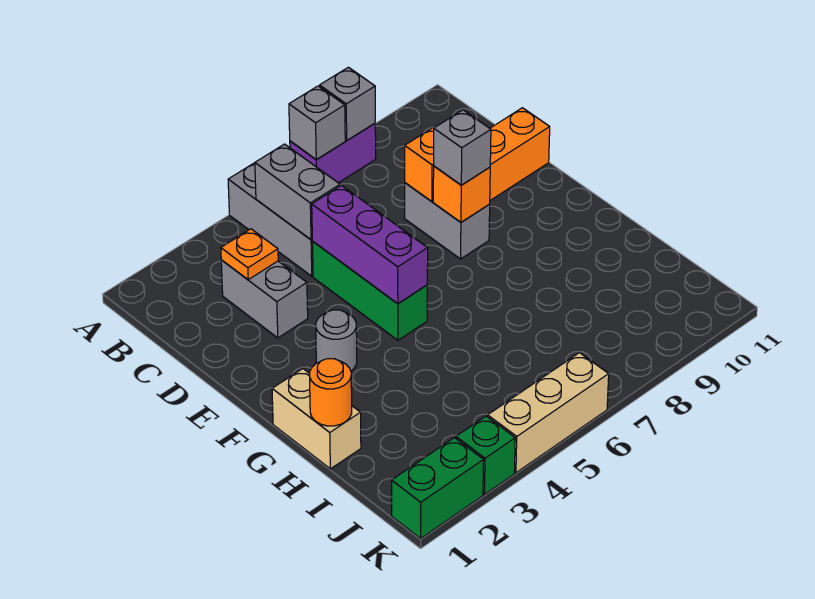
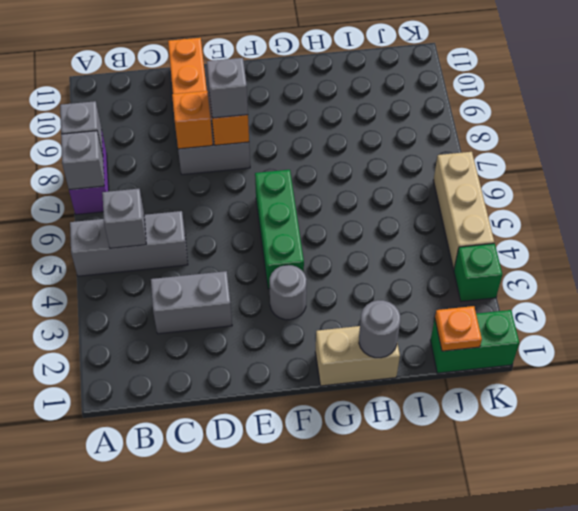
grey brick B5:C5 level 2 -> grey brick B5 level 2
orange plate C3 level 2 -> orange plate J1 level 2
green brick D5:F5 level 1 -> green brick F4:F6 level 1
purple brick D5:F5 level 2 -> none
orange round brick H1 level 2 -> grey round brick H1 level 2
green brick K1:K2 level 1 -> green brick J1:K1 level 1

